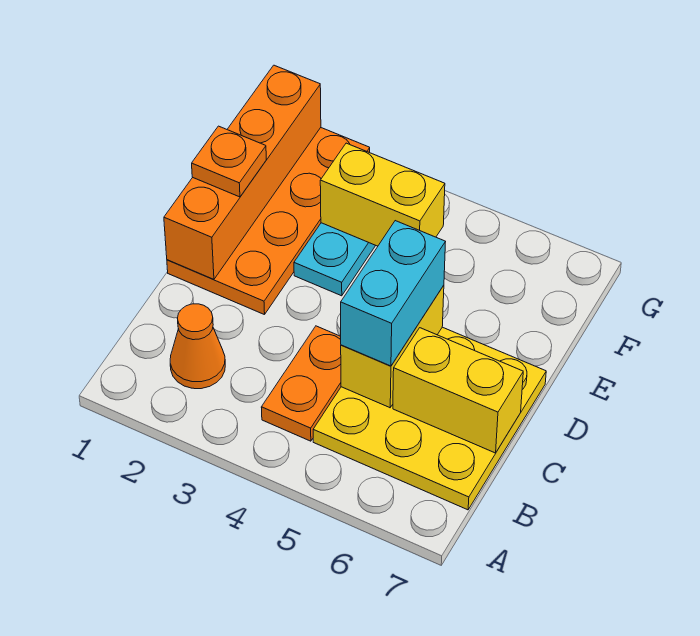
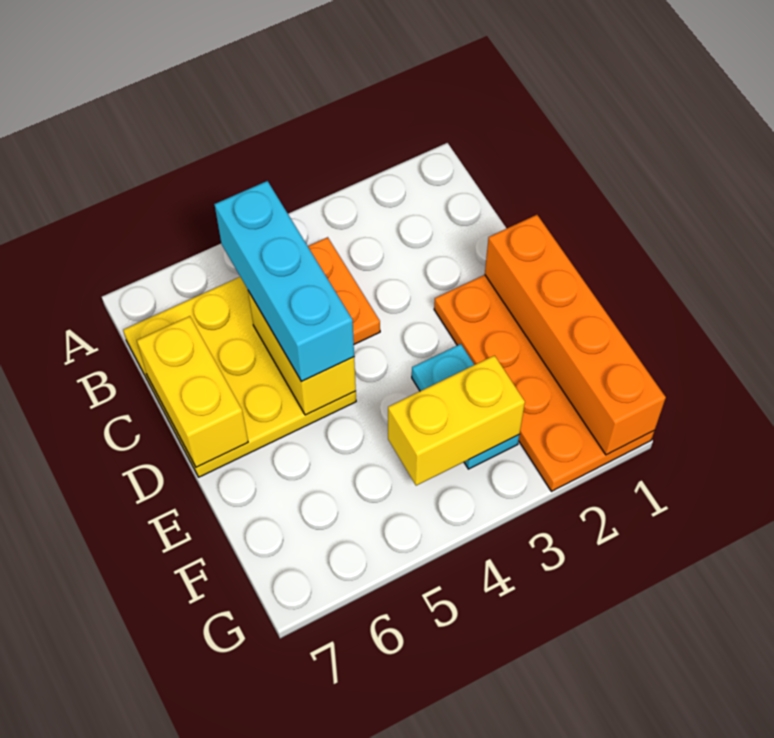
orange cone B2 level 1 -> none
cyan brick C5:D5 level 3 -> cyan brick B5:D5 level 3
yellow brick C6:C7 level 2 -> yellow brick C7:D7 level 2
orange plate E1 level 3 -> none

